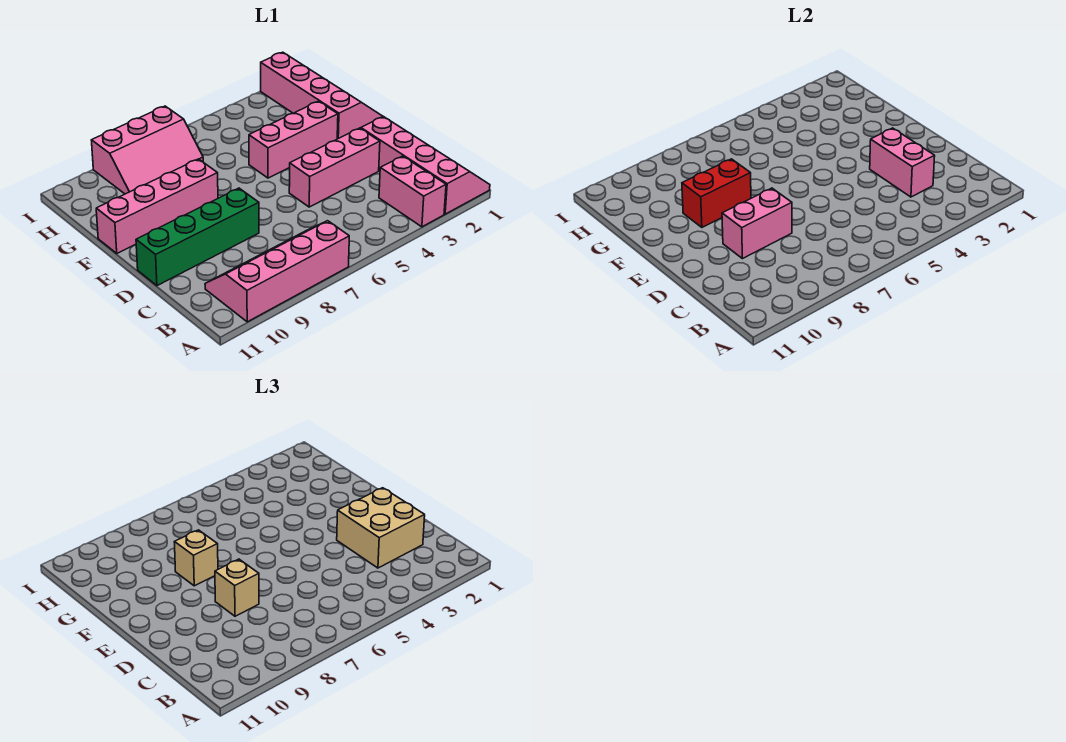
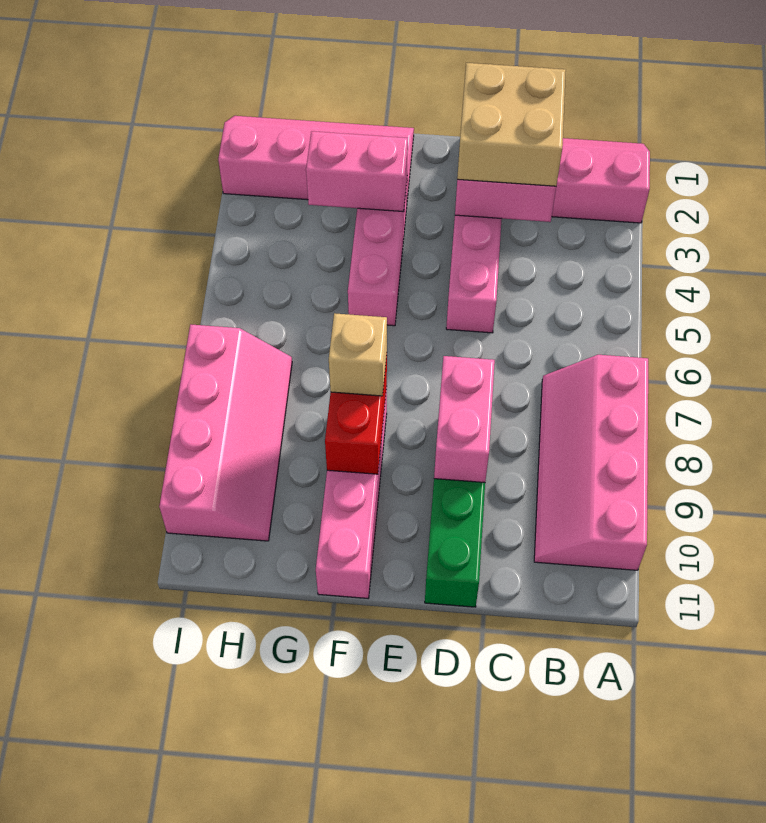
pink brick A3:B3 level 1 -> pink brick F3:G3 level 2
tan brick D8 level 3 -> none
pink slope H7:I9 level 1 top I -> pink slope H7:I10 level 1 top I

